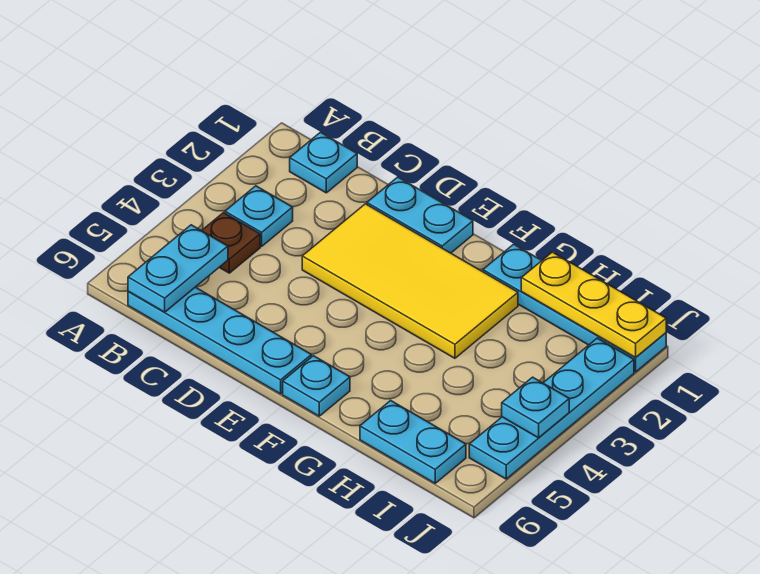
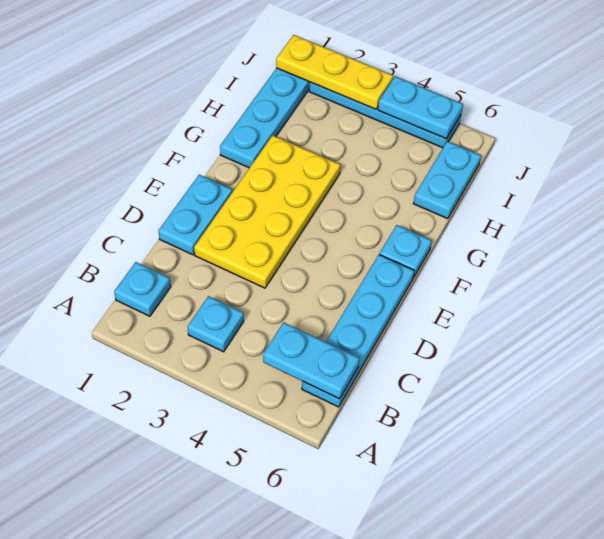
brown plate B4 level 1 -> none
yellow tile D2:G3 level 1 -> yellow plate D2:G3 level 1
yellow plate H1:J1 level 2 -> yellow plate J1:J3 level 2
cyan plate J4 level 2 -> cyan plate J4:J5 level 2

